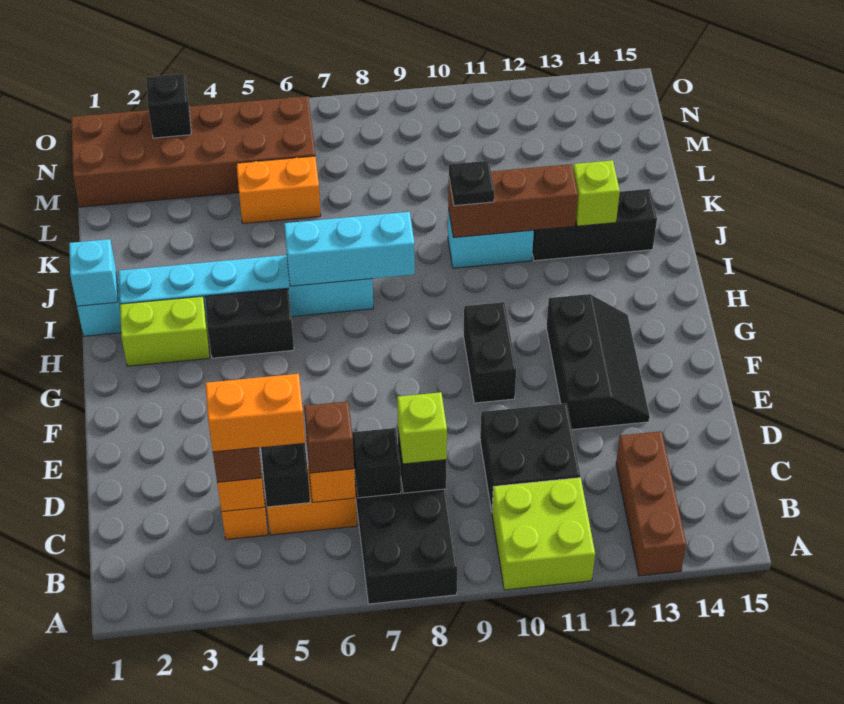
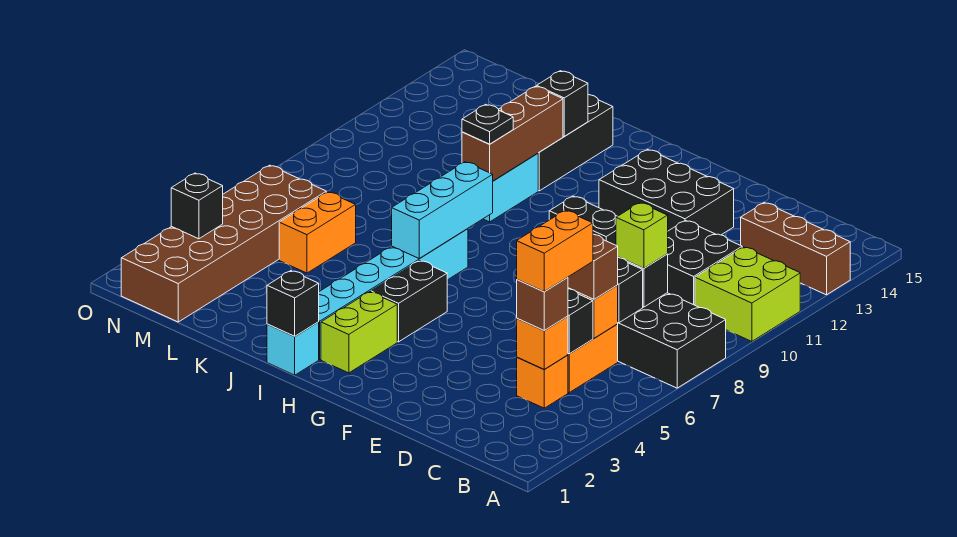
black slope E12:G13 level 1 top 12 -> black brick E12:G13 level 1
cyan brick I1 level 2 -> black brick I1 level 2
lime brick J13 level 2 -> black brick J13 level 2

